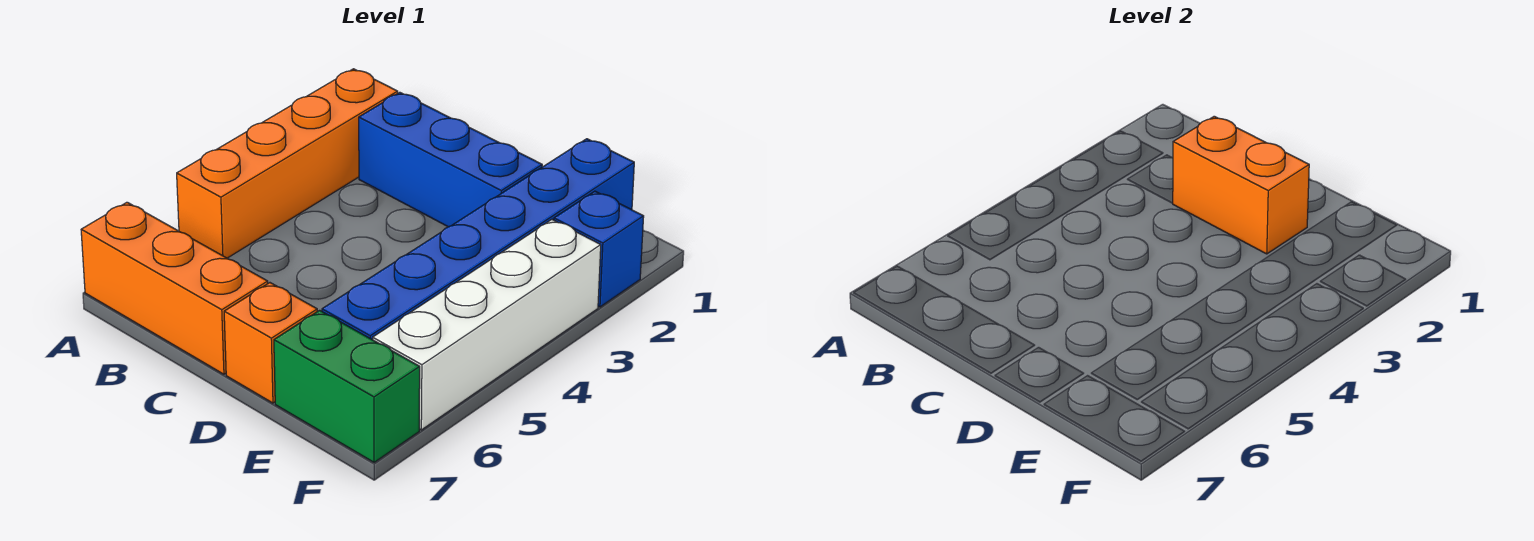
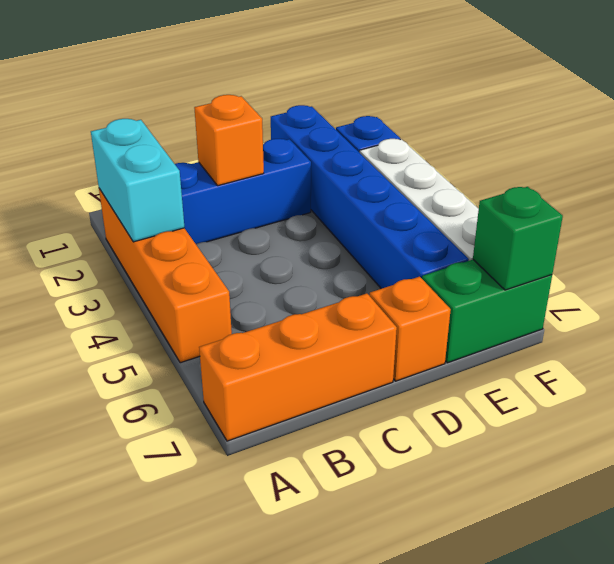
none -> cyan brick A2:A3 level 2
orange brick C2:D2 level 2 -> orange brick C2 level 2
none -> green brick F7 level 2

